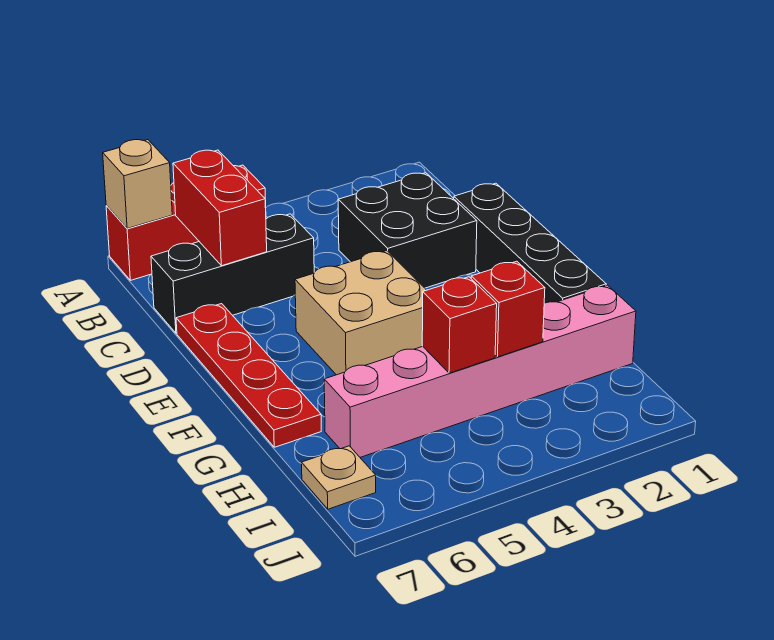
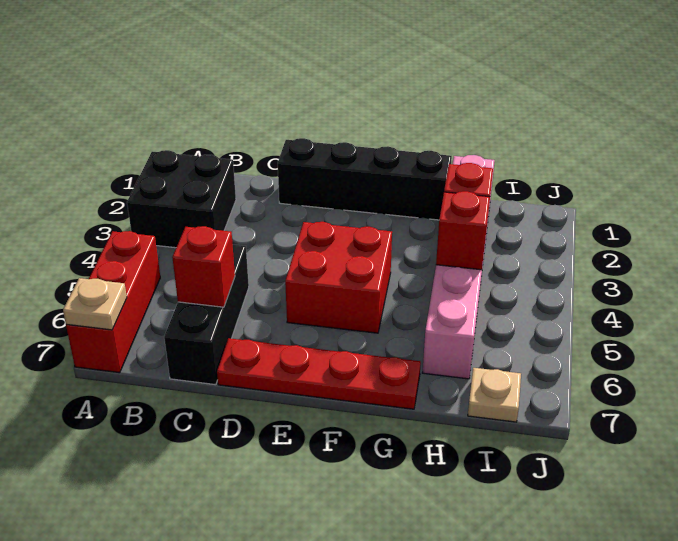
tan brick A7 level 2 -> tan plate A7 level 2
red brick B6:C6 level 2 -> red brick C6 level 2
black brick C2:D3 level 1 -> black brick A2:B3 level 1
tan brick E4:F5 level 1 -> red brick E4:F5 level 1

